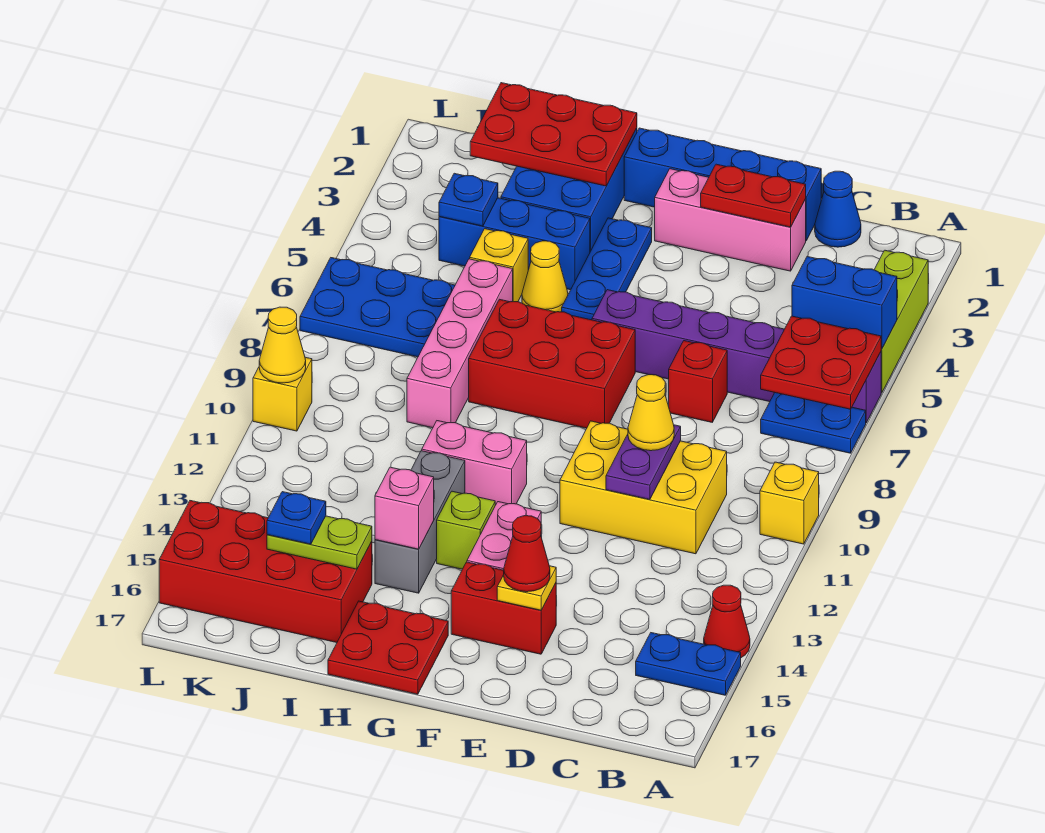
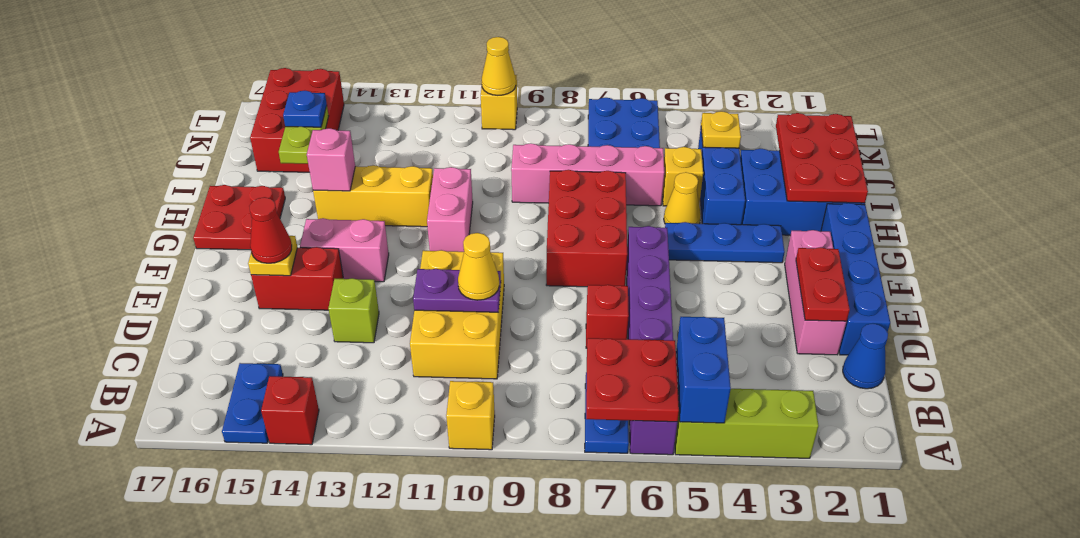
red cone A14 level 1 -> red brick A14 level 1
red brick E15:F15 level 1 -> red brick E14:E15 level 1
lime brick G13 level 1 -> lime brick D13 level 1
grey brick H12:H14 level 1 -> yellow brick H12:H14 level 1
red brick I15:L16 level 1 -> red brick J15:L16 level 1
blue plate J4 level 2 -> yellow plate J4 level 2

